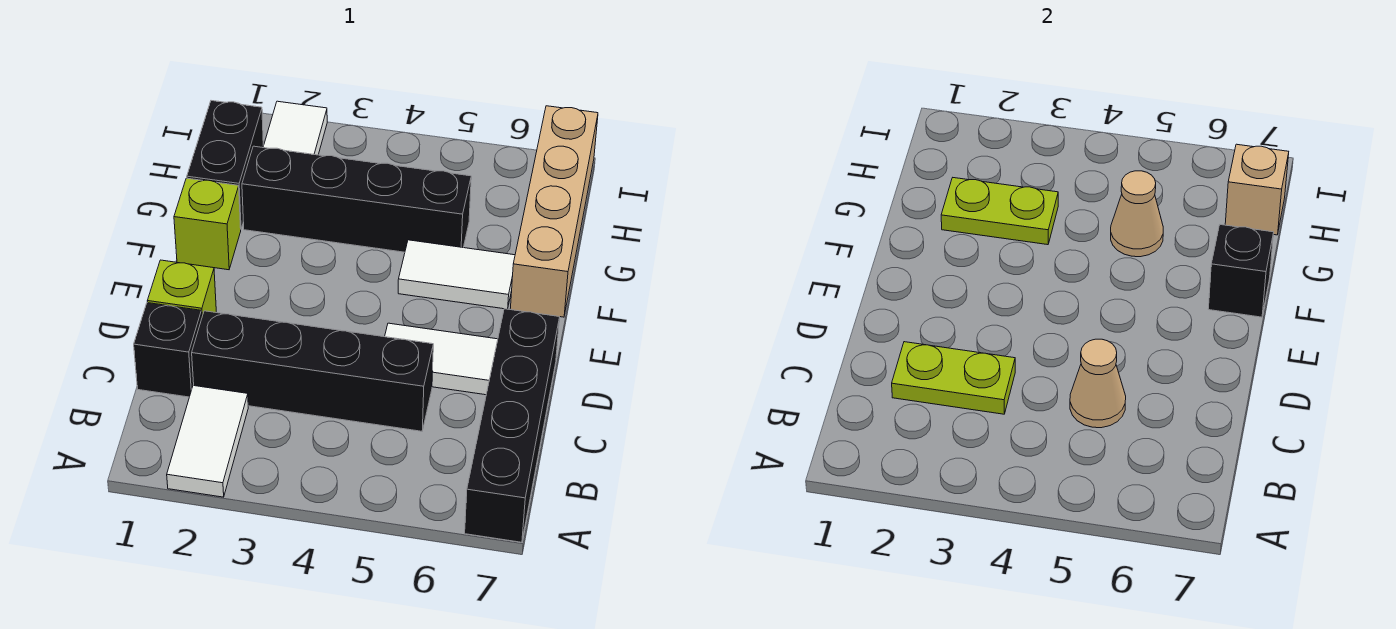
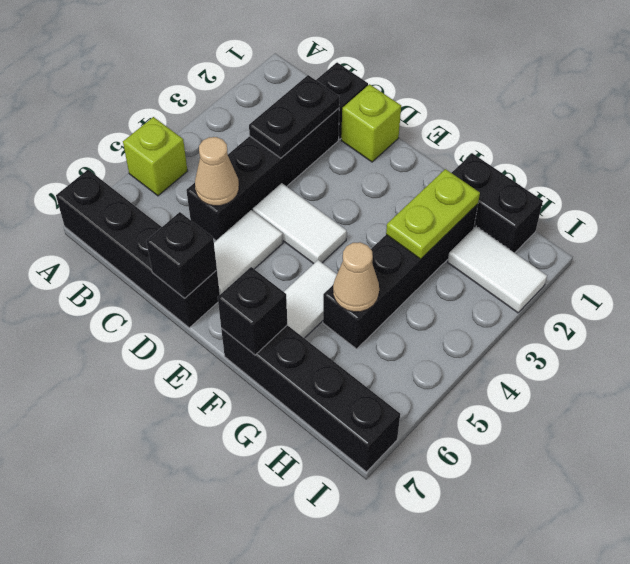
white tile A2:B2 level 1 -> white tile D4:E4 level 1
lime plate C2:C3 level 2 -> black plate C2:C3 level 2
none -> black brick D7 level 2
lime brick F1 level 1 -> lime brick A5 level 1
tan brick F7:I7 level 1 -> black brick F7:I7 level 1
tan brick H7 level 2 -> none

